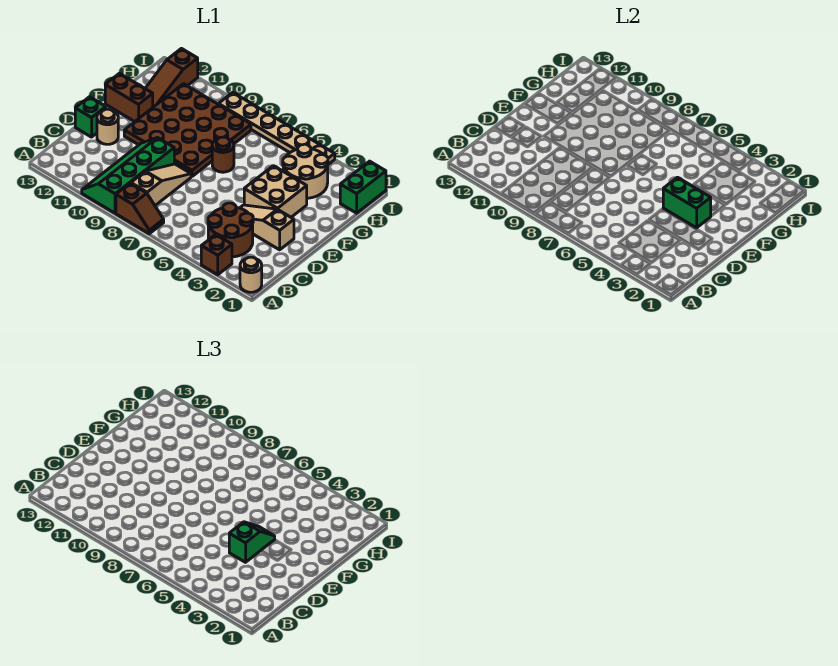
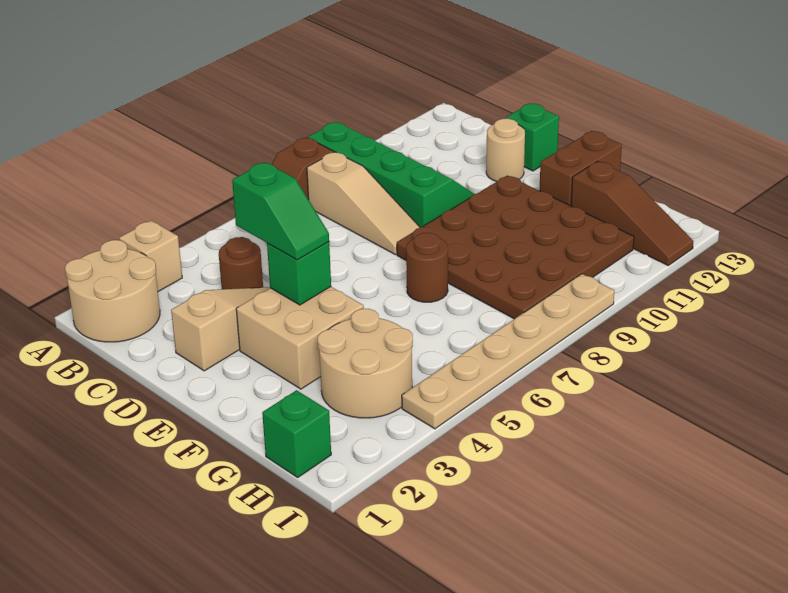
tan round brick A1 level 1 -> tan round brick A1:B2 level 1
brown brick A3 level 1 -> tan brick A3 level 1
brown round brick B3:C4 level 1 -> brown round brick C4 level 1
green brick E3:E4 level 2 -> green brick E4 level 2
brown slope G12:I12 level 1 top I -> brown slope G12:I12 level 1 top G
green brick H1:I1 level 1 -> green brick H1 level 1

